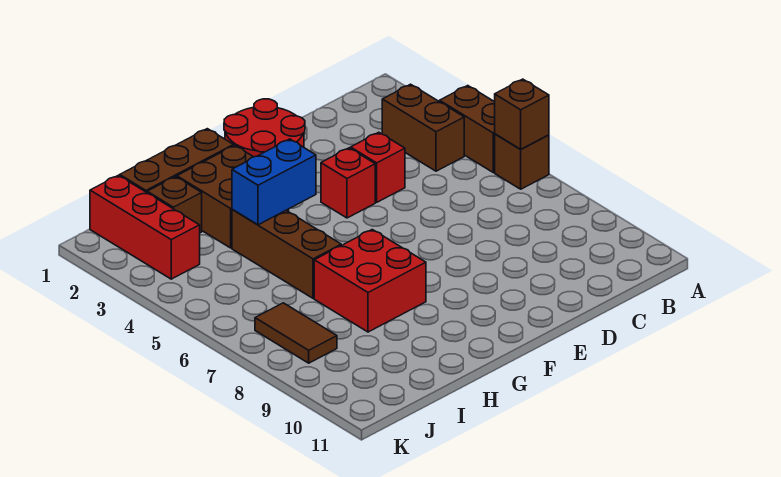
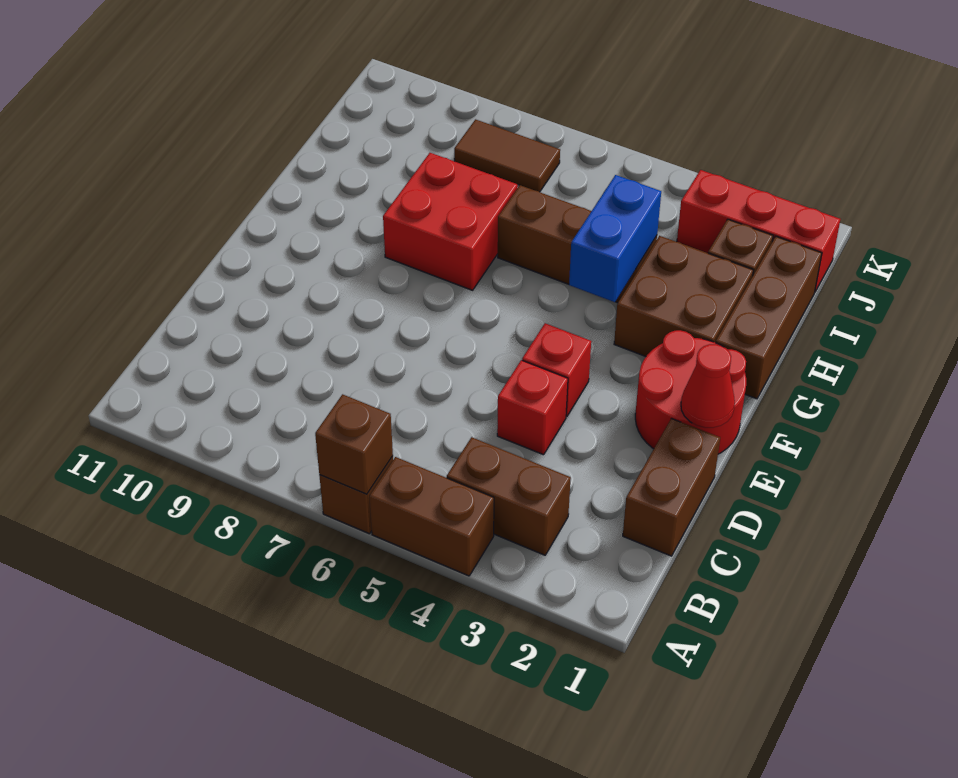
none -> brown brick C1:D1 level 1
none -> red cone E1 level 2

